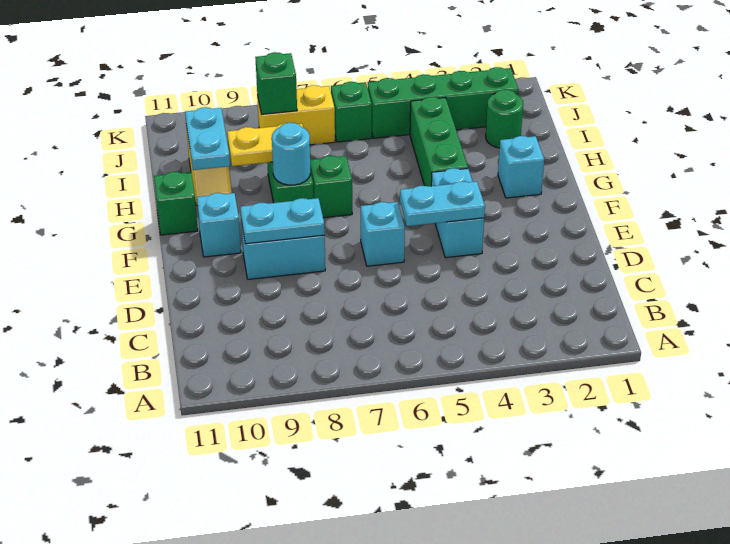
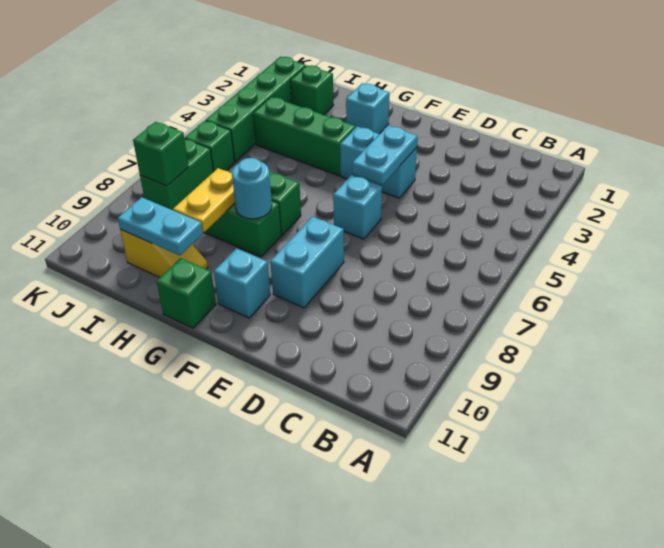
cyan plate E8:E9 level 2 -> none
green round brick I2 level 1 -> green brick I2 level 1
yellow brick J7:J8 level 1 -> green brick J7:J8 level 1

